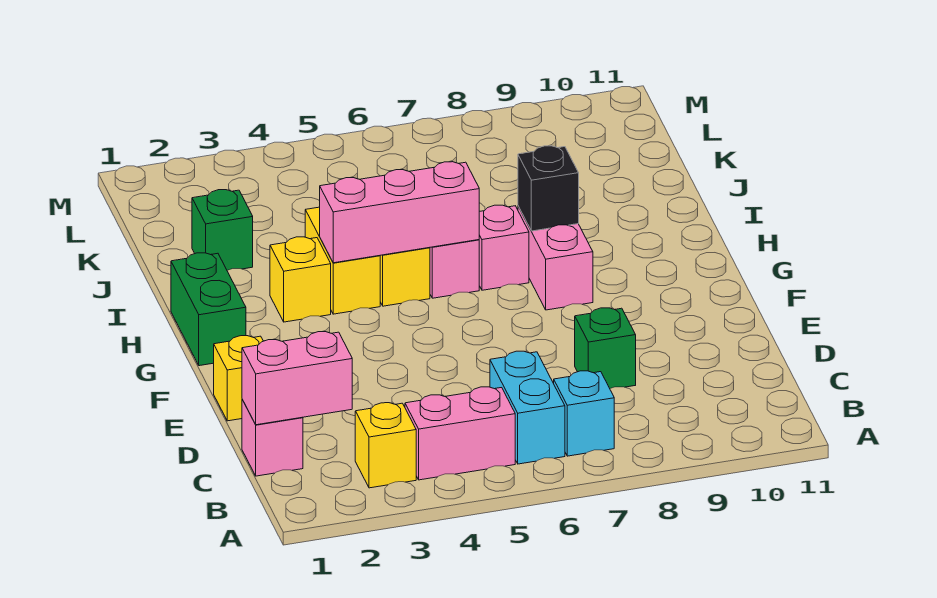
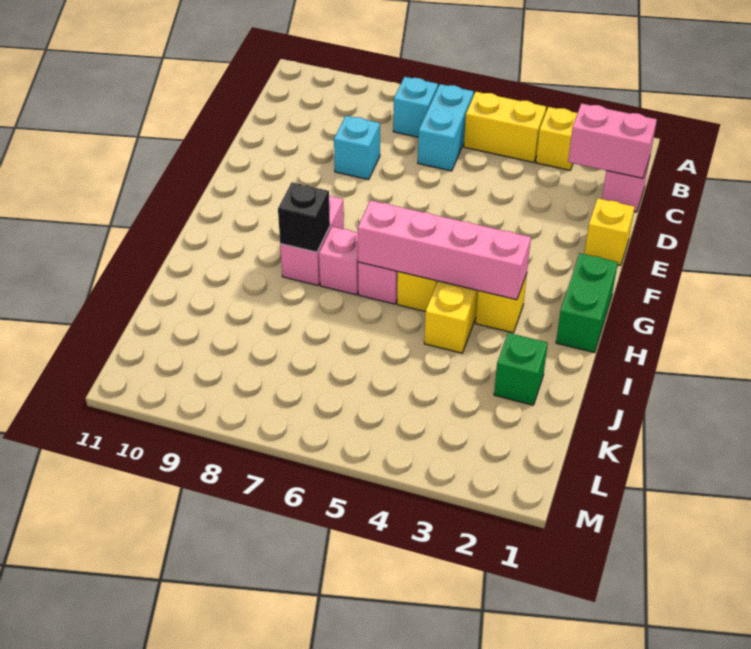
pink brick B4:B5 level 1 -> yellow brick B4:B5 level 1
green brick D8 level 1 -> cyan brick D8 level 1
pink brick H4:H6 level 2 -> pink brick H3:H6 level 2

